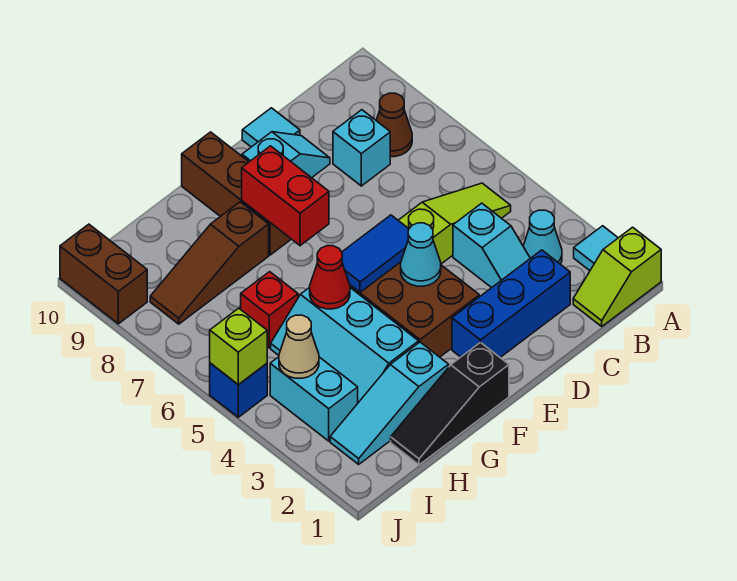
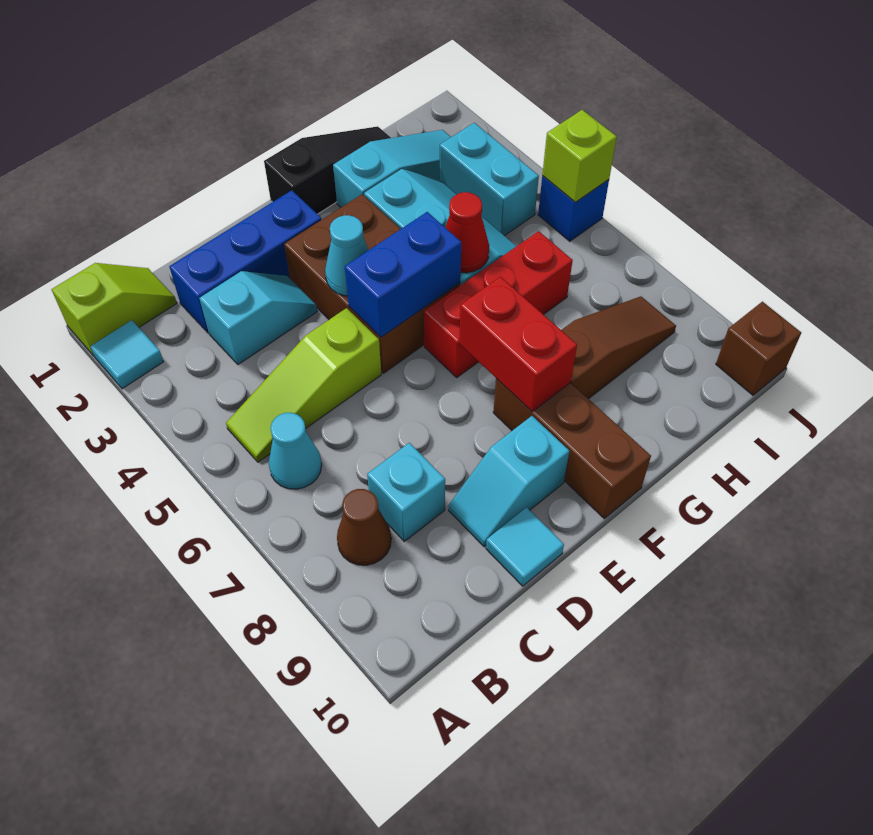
cyan cone B3 level 1 -> cyan cone B6 level 1
cyan slope C3:C4 level 1 top 4 -> cyan slope C3:D3 level 1 top C
blue tile E5:F5 level 2 -> blue brick E5:F5 level 2
red brick H6 level 1 -> red brick F6:H6 level 1
tan cone I4 level 2 -> none
brown brick J9:J10 level 1 -> brown brick J10 level 1

